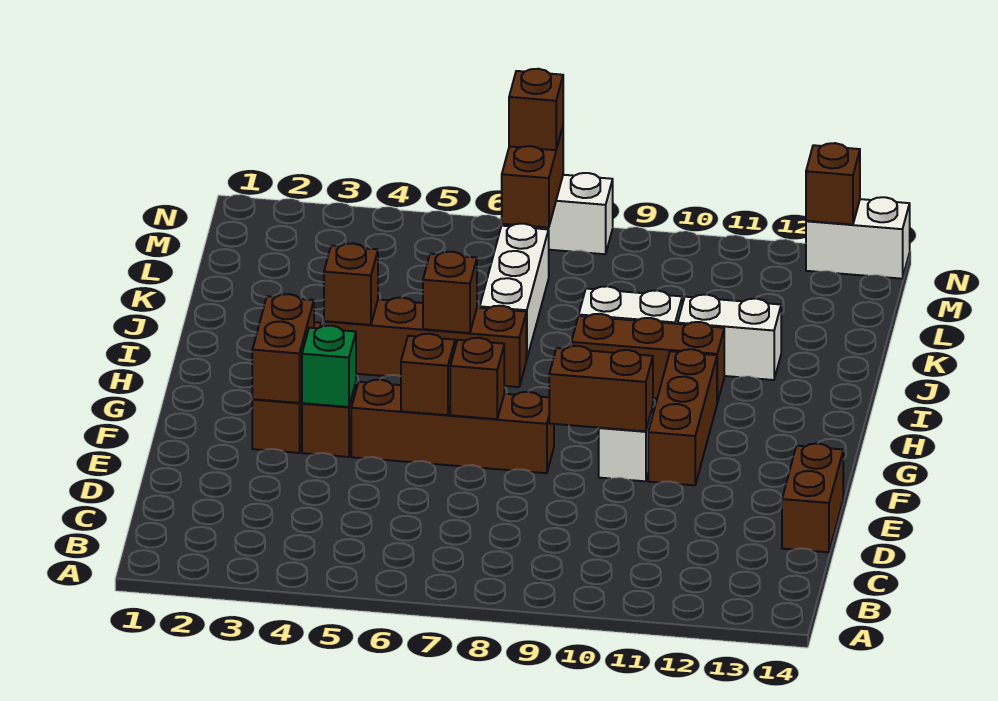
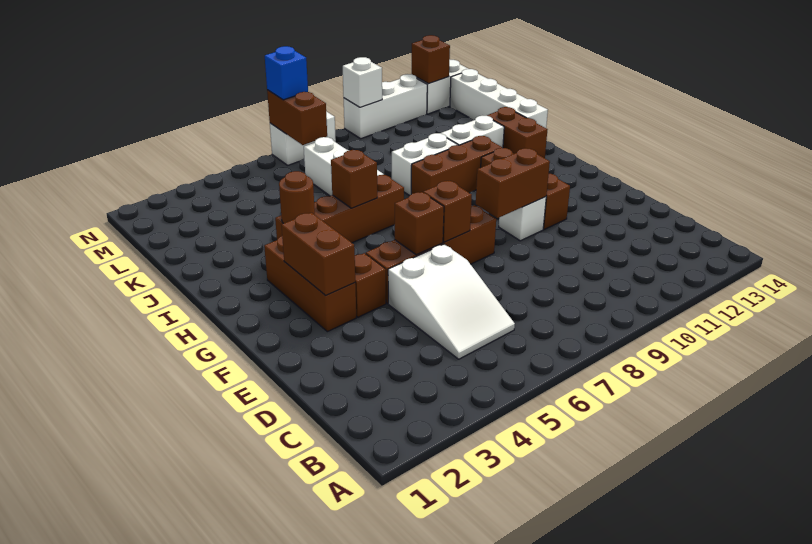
none -> white slope C5:E6 level 1 top E
brown brick D14:E14 level 1 -> brown brick I13:J13 level 1
green brick F4 level 2 -> none
brown brick I4 level 2 -> brown round brick I4 level 2
none -> white brick J14:M14 level 1
brown brick N7 level 3 -> blue brick N7 level 3
none -> white brick N10:N12 level 1
none -> white brick N10 level 2

